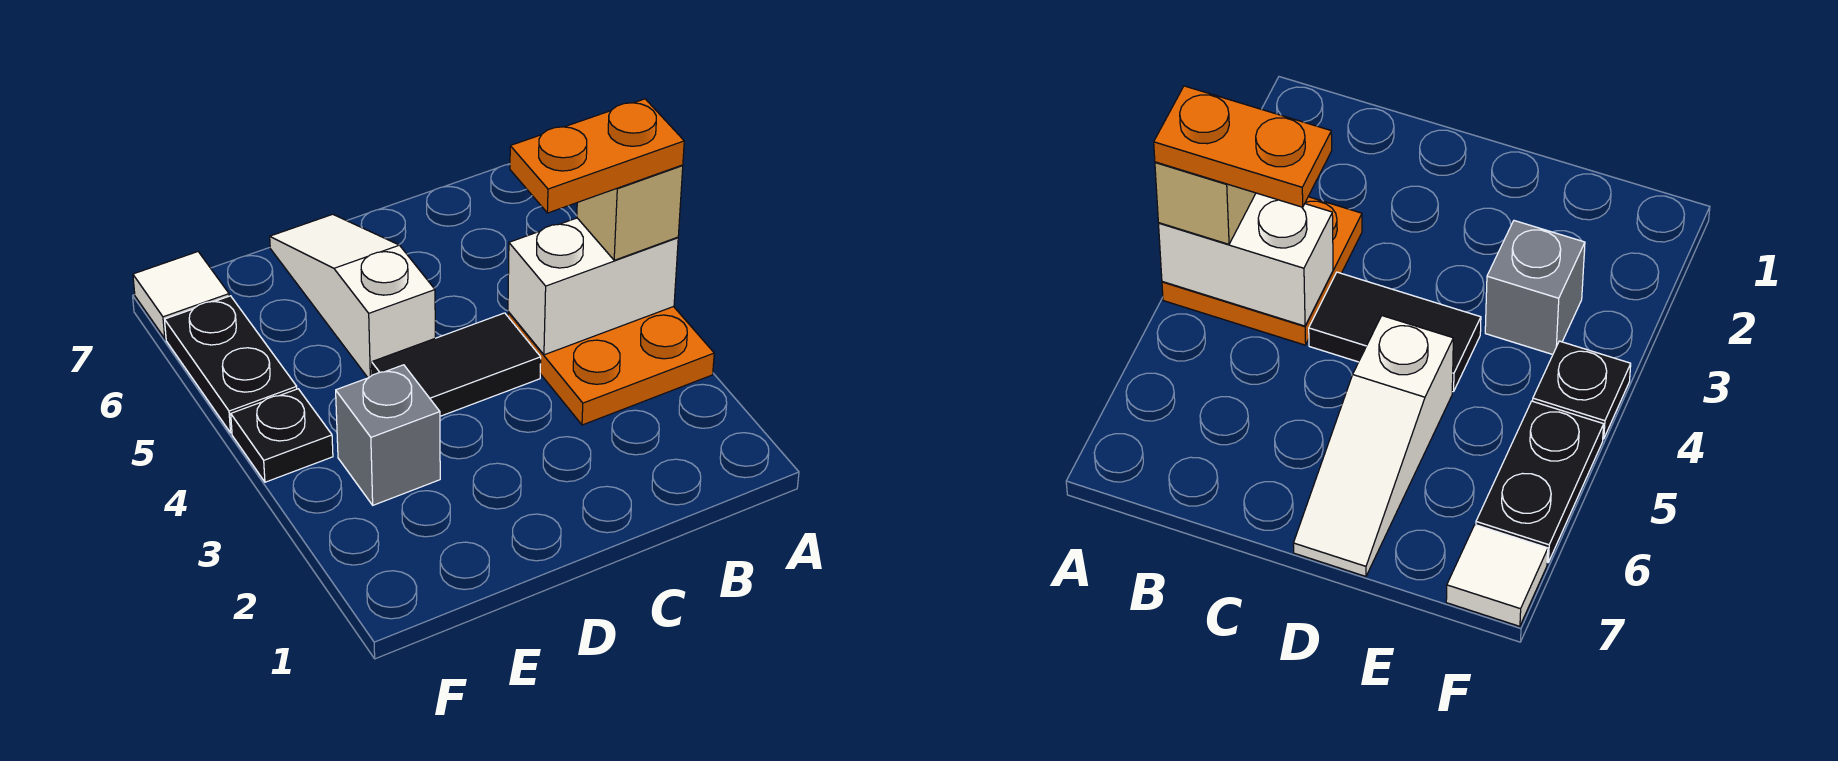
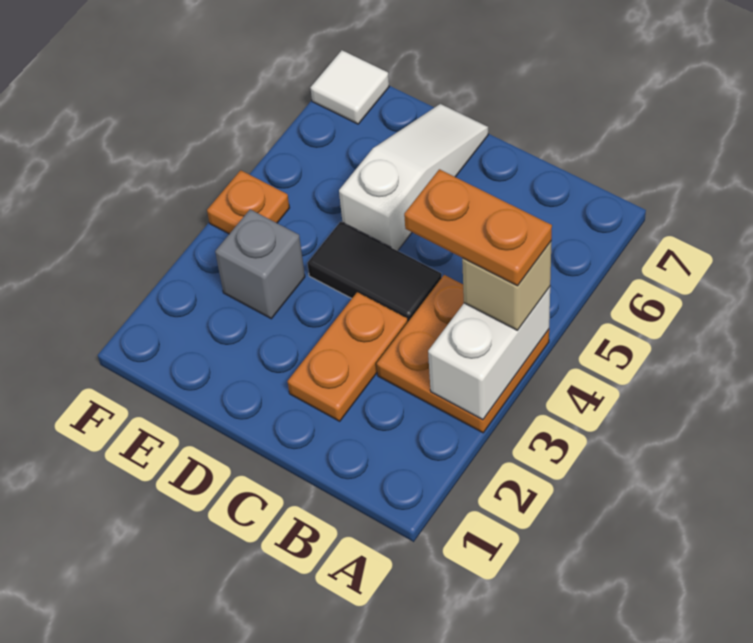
white brick A4:B4 level 2 -> white brick A3:A4 level 2
none -> orange plate C2:C3 level 1
black plate F4 level 1 -> orange plate F4 level 1
black plate F5:F6 level 1 -> none

